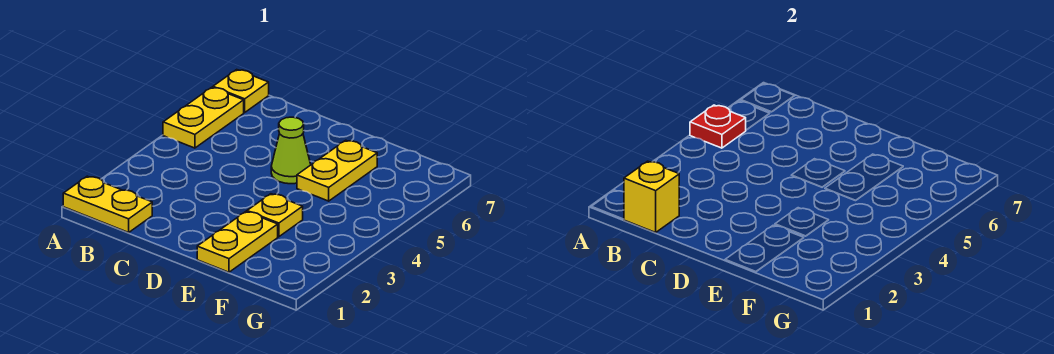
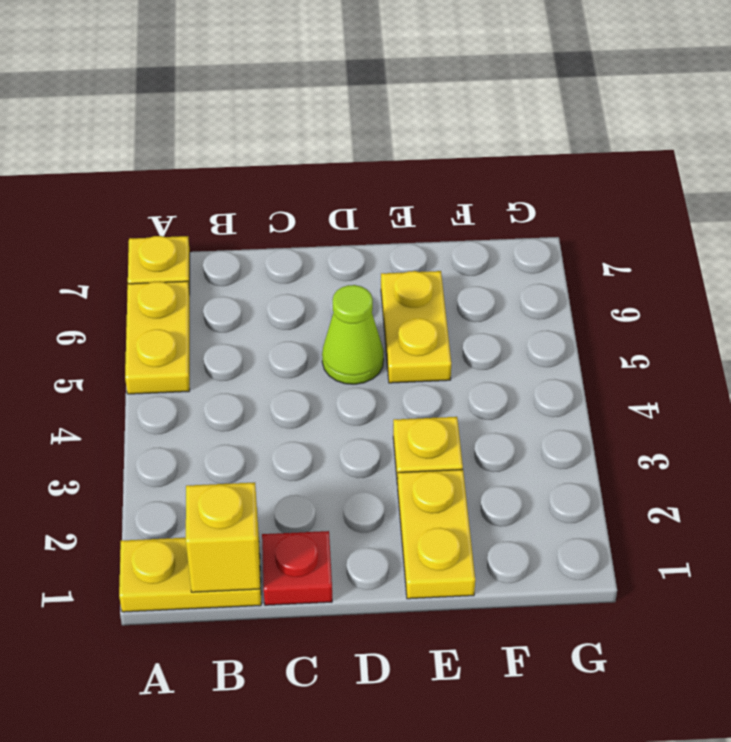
red plate A5 level 2 -> red plate C1 level 1

